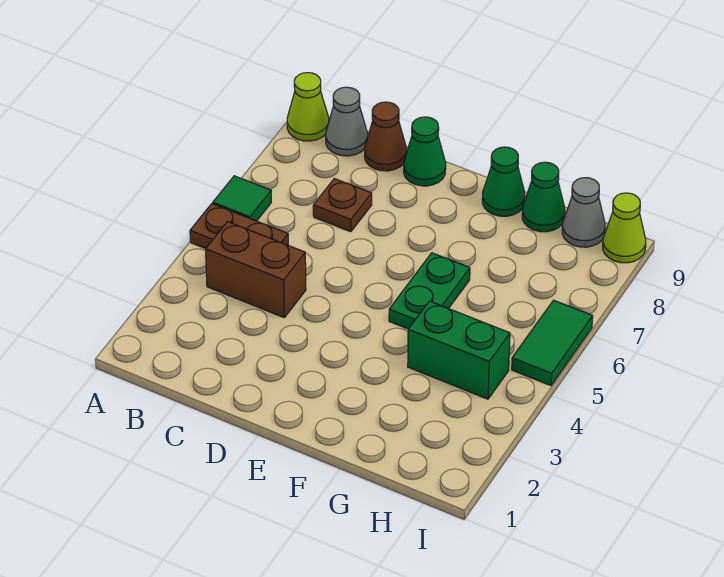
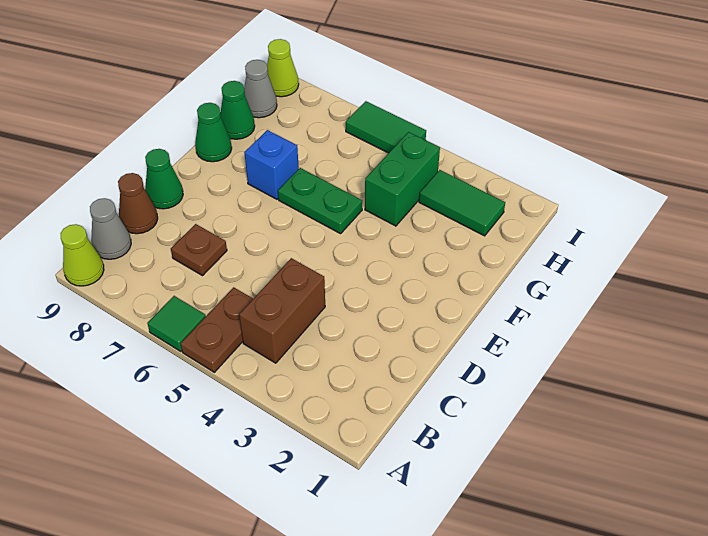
none -> blue brick F7 level 1
none -> green tile H2:H3 level 1

